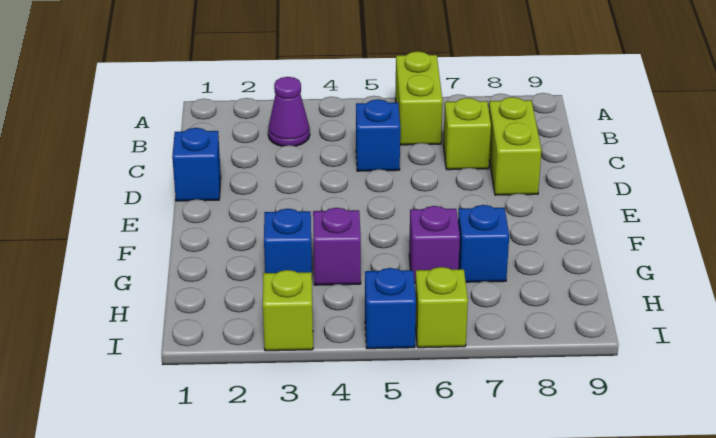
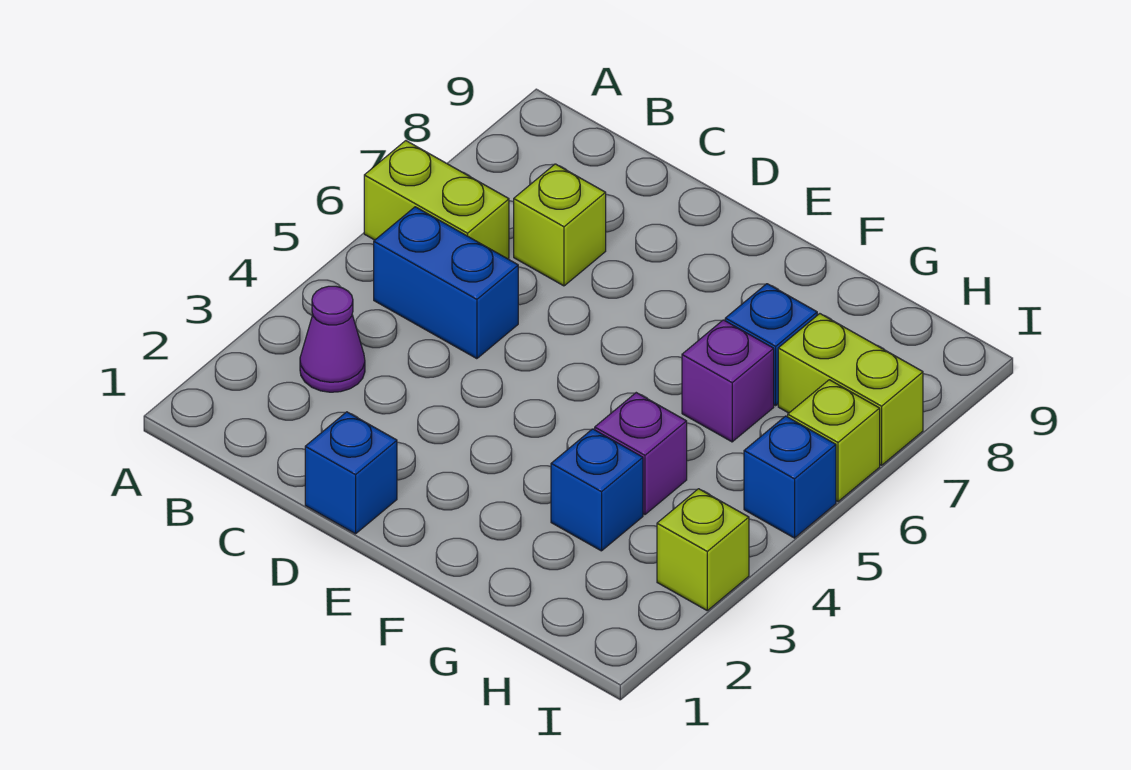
blue brick C5 level 1 -> blue brick B5:C5 level 1
lime brick C8:D8 level 1 -> lime brick H7:I7 level 1

